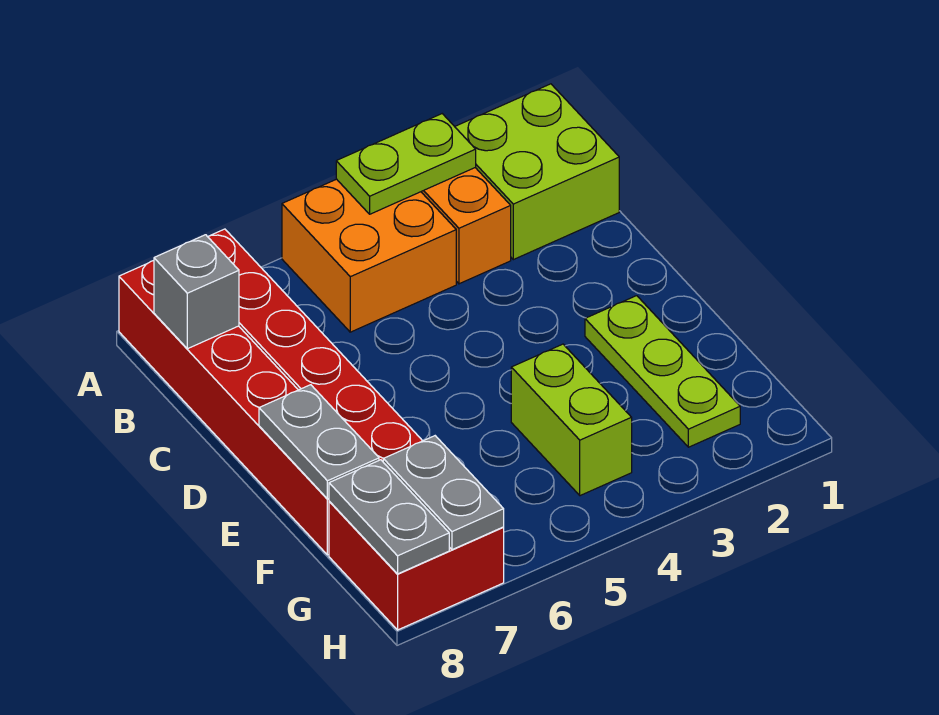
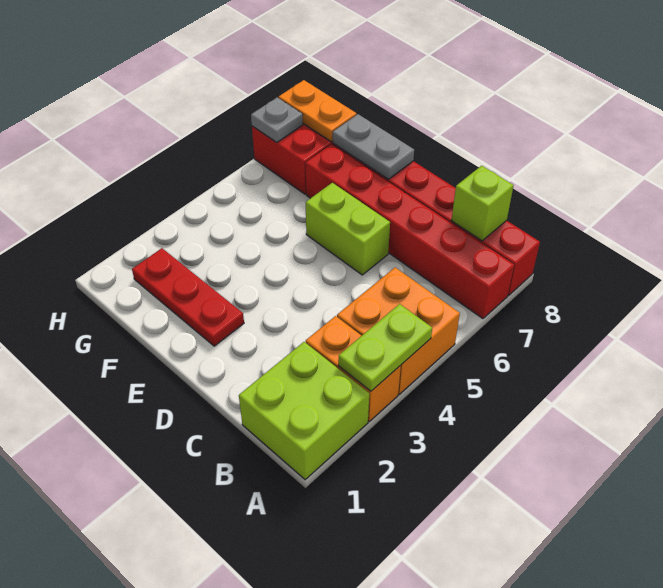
grey brick B8 level 2 -> lime brick B8 level 2
lime plate E2:G2 level 1 -> red plate E2:G2 level 1
lime brick F4:G4 level 1 -> lime brick D6:E6 level 1
grey plate G7:H7 level 2 -> grey plate H7 level 2
grey plate G8:H8 level 2 -> orange plate G8:H8 level 2

